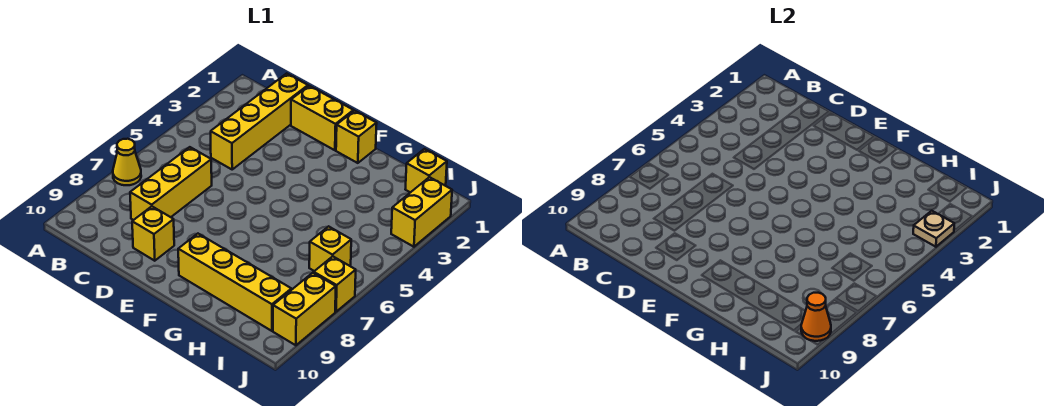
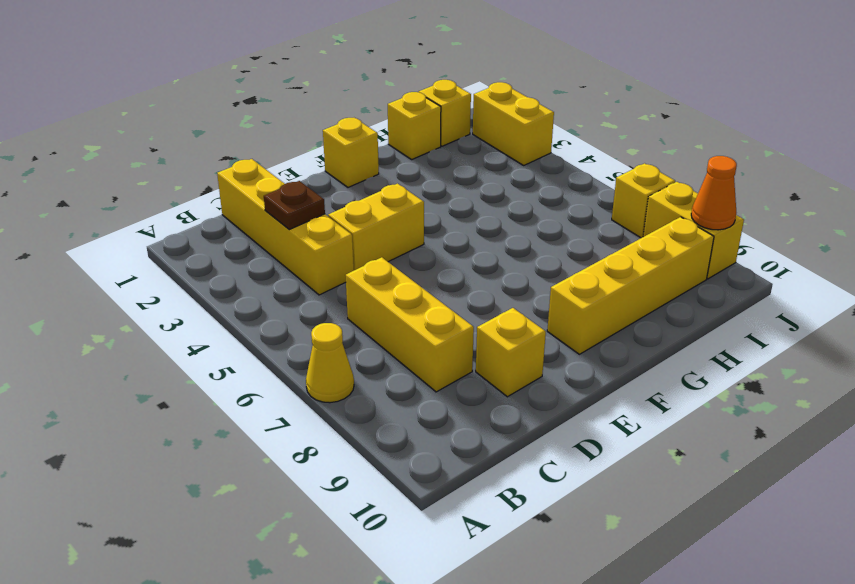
none -> brown plate C3 level 2
yellow brick D1:E1 level 1 -> yellow brick D4:E4 level 1
yellow brick I6 level 1 -> yellow brick H1 level 1
tan plate J3 level 2 -> none

